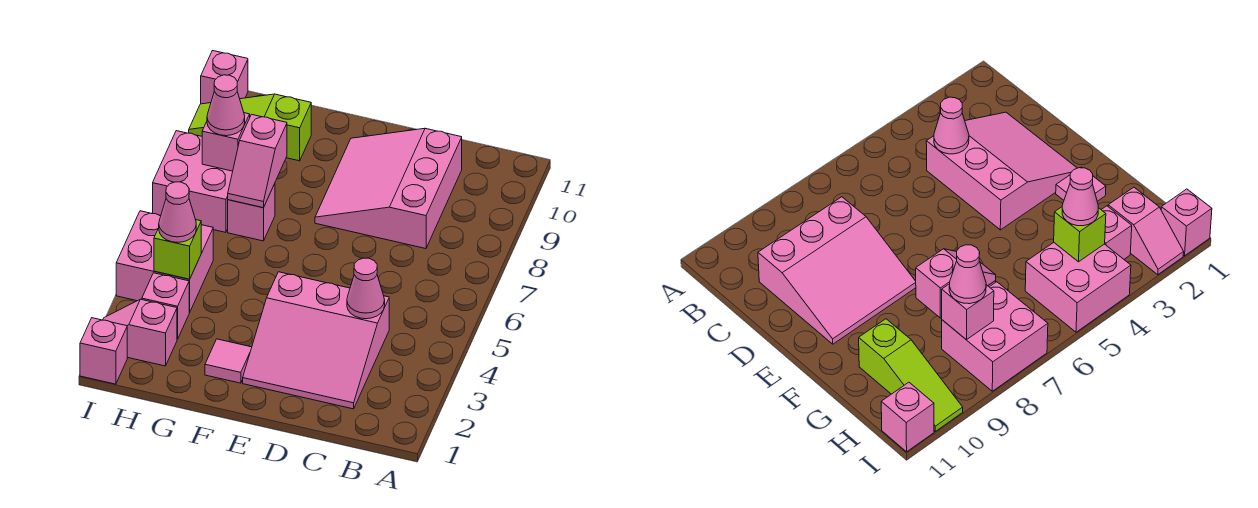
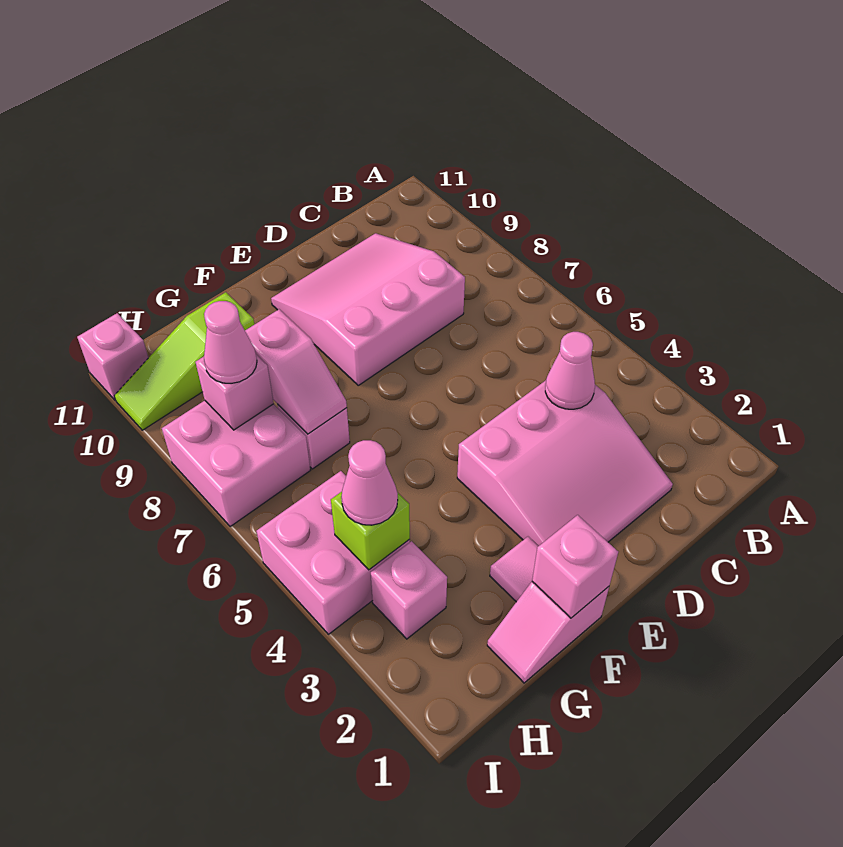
pink slope C8:E10 level 1 top C -> pink slope C8:E10 level 1 top 8
pink slope H2:I2 level 1 top H -> pink slope F1:G1 level 1 top F
pink brick I1 level 1 -> pink brick F1 level 2

